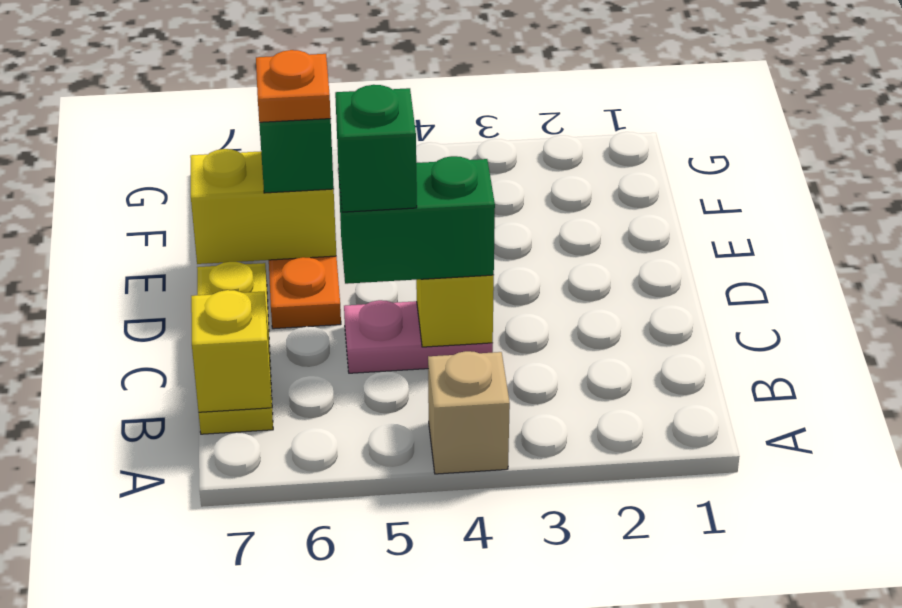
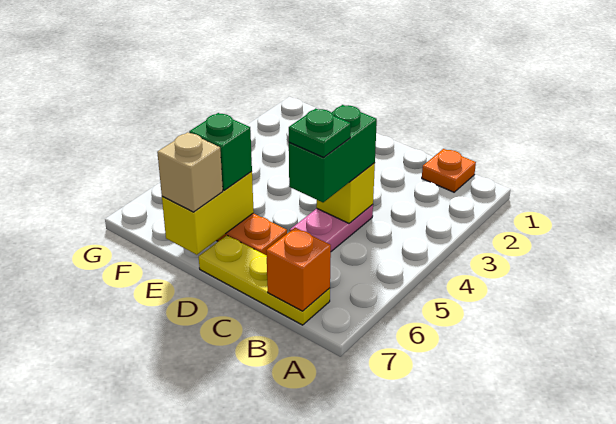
tan brick A4 level 1 -> tan brick E7 level 3
yellow brick B7 level 2 -> orange brick B7 level 2
green brick C5 level 4 -> green plate C5 level 4
orange plate E6 level 4 -> orange plate B1 level 1

